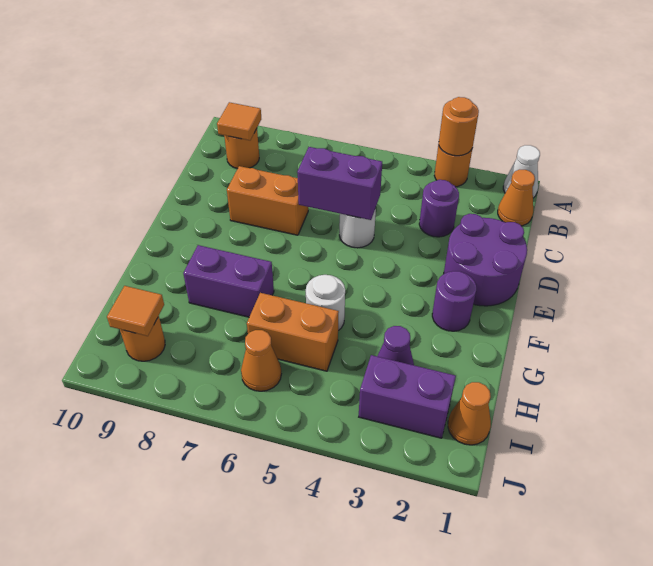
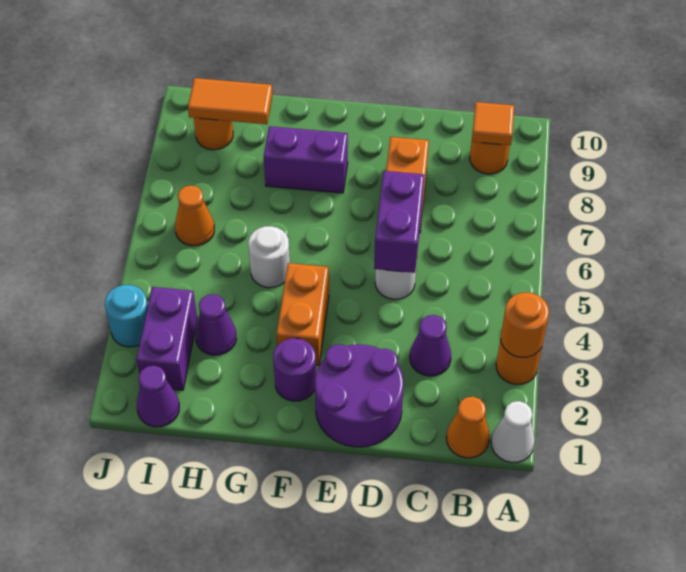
purple round brick C3 level 1 -> purple cone C3 level 1
purple brick G7:G8 level 1 -> purple brick F8:G8 level 1
orange brick H5:H6 level 1 -> orange brick F3:F4 level 1
orange cone I1 level 1 -> purple cone I1 level 1
orange tile I9 level 2 -> orange tile H9:I9 level 2
none -> cyan round brick J3 level 1

